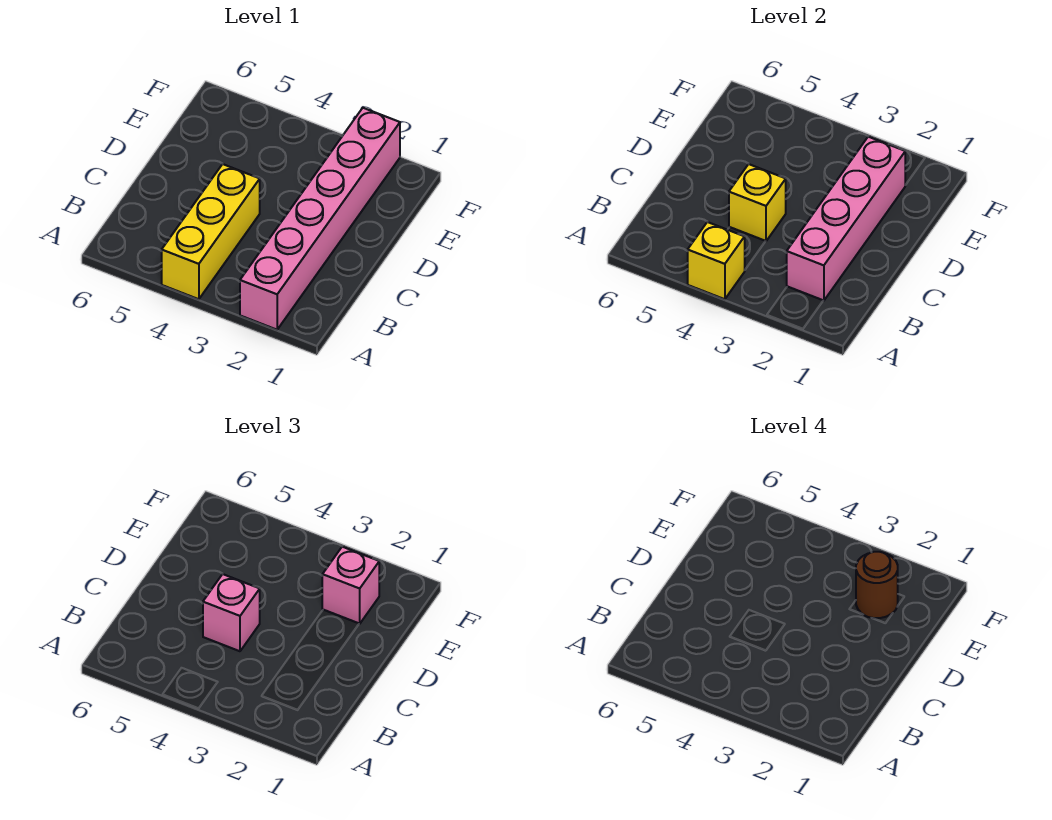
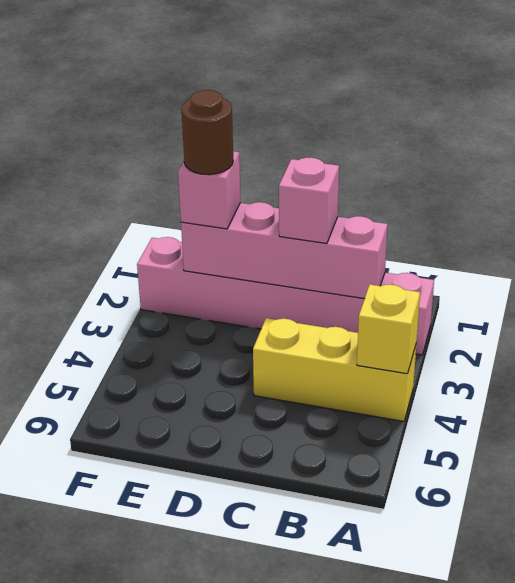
yellow brick C4 level 2 -> none
pink brick C4 level 3 -> pink brick C2 level 3

